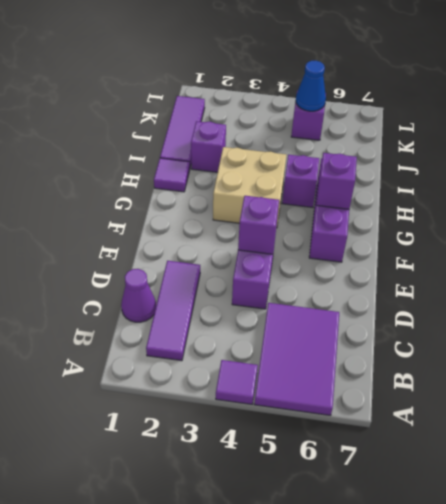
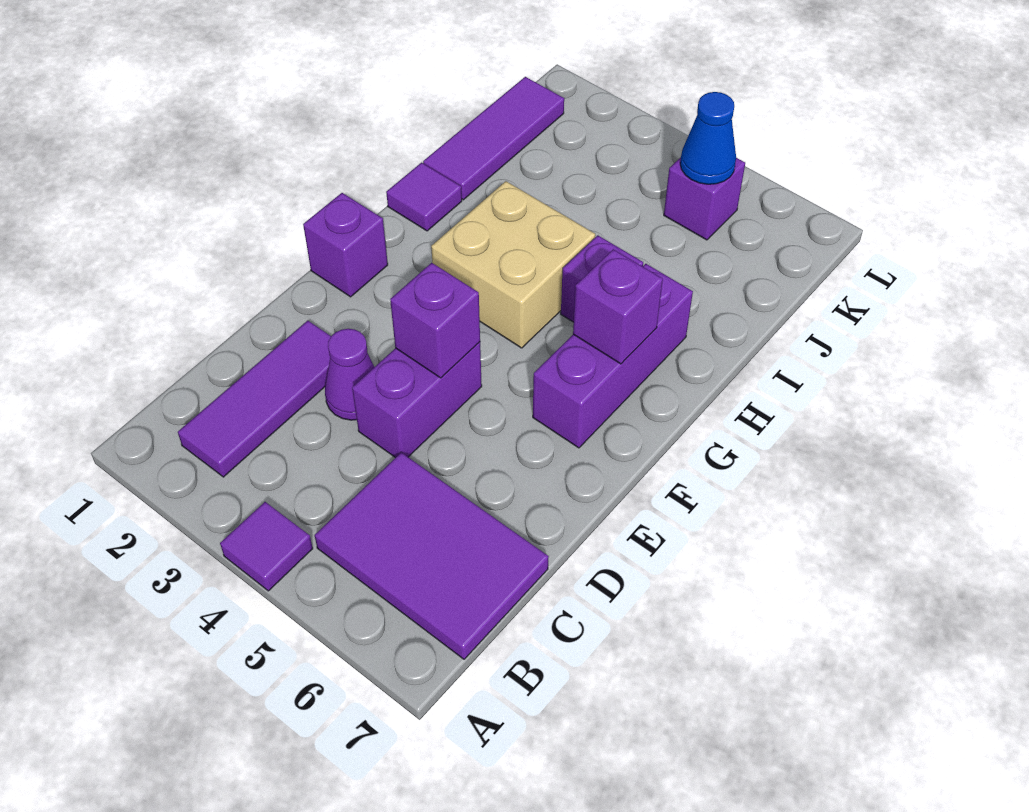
purple tile A5:C6 level 1 -> purple tile B5:C7 level 1
purple cone C1 level 1 -> purple cone D3 level 1
purple brick I2 level 1 -> purple brick F1 level 1

